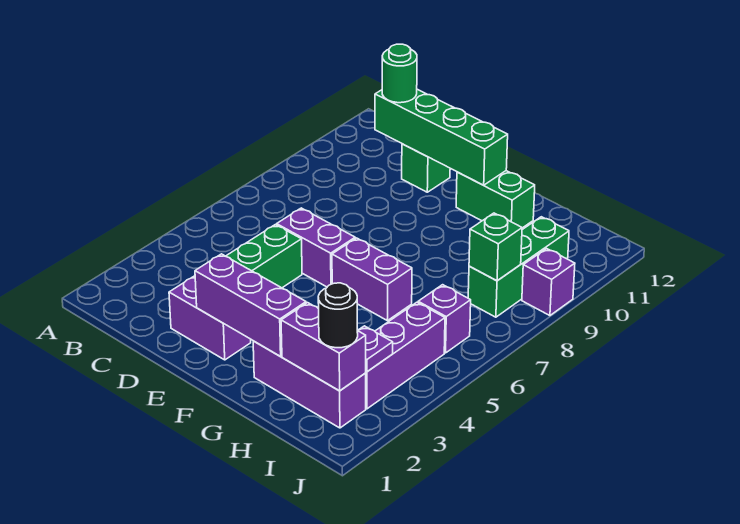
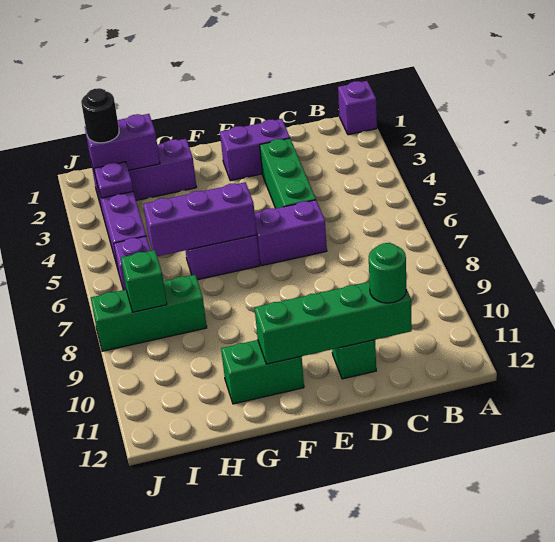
purple brick E2:G2 level 2 -> purple brick F6:H6 level 2
green brick I8:I10 level 1 -> green brick H8:J8 level 1
purple brick J9 level 1 -> purple brick A1 level 1

